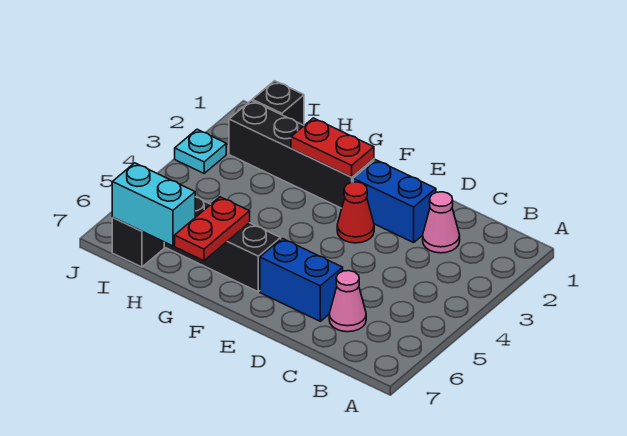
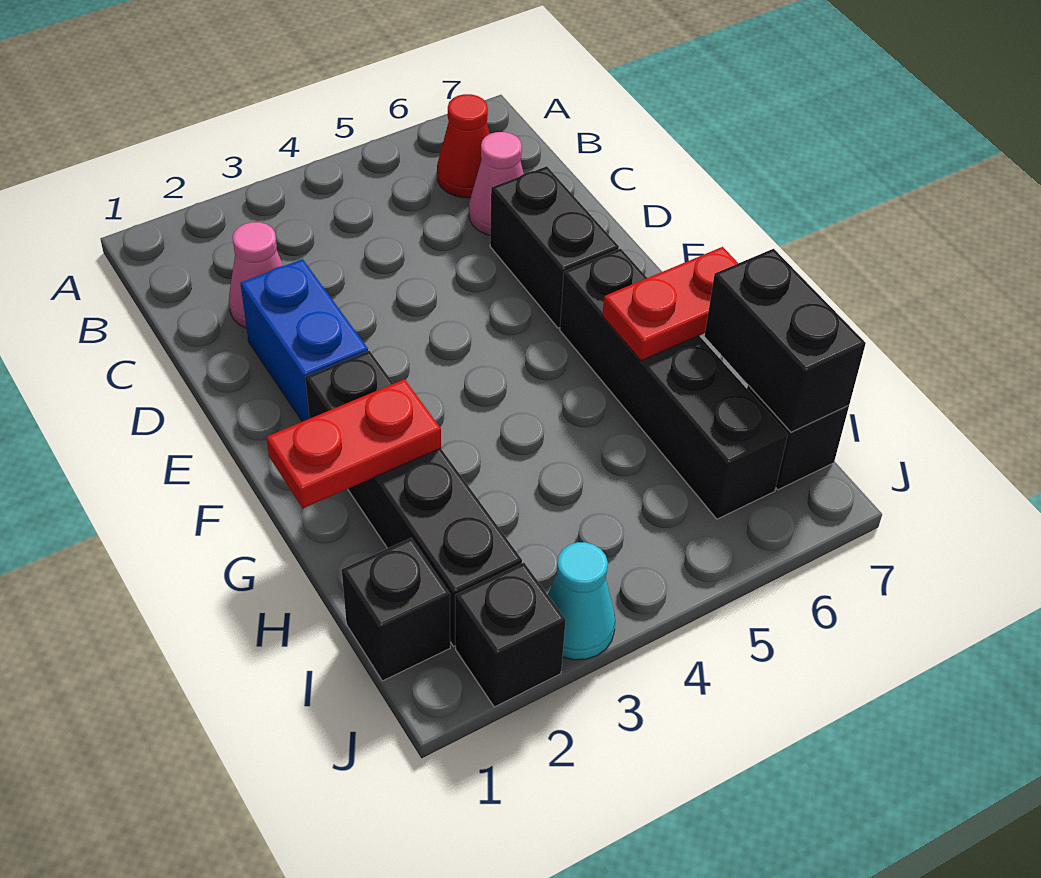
blue brick D6:E6 level 1 -> black brick D6:E6 level 1
red cone E3 level 1 -> red cone B6 level 1
red plate F2:G2 level 2 -> red plate G1:G2 level 2
cyan brick H7:I7 level 2 -> black brick H7:I7 level 2
none -> black brick J2 level 1
cyan plate J3 level 1 -> cyan cone J3 level 1

